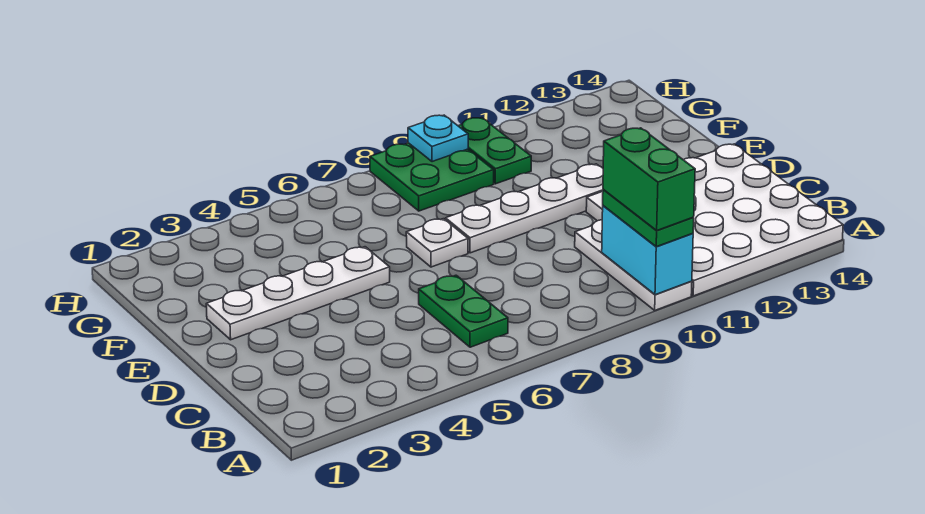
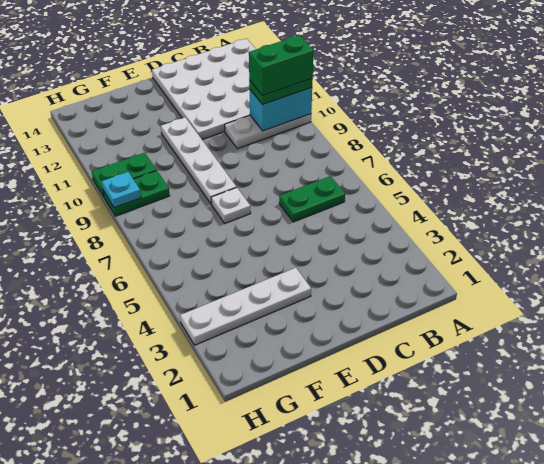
white plate E2:E5 level 1 -> white plate E3:H3 level 1
green plate G8:H9 level 1 -> green plate G9:H9 level 1

